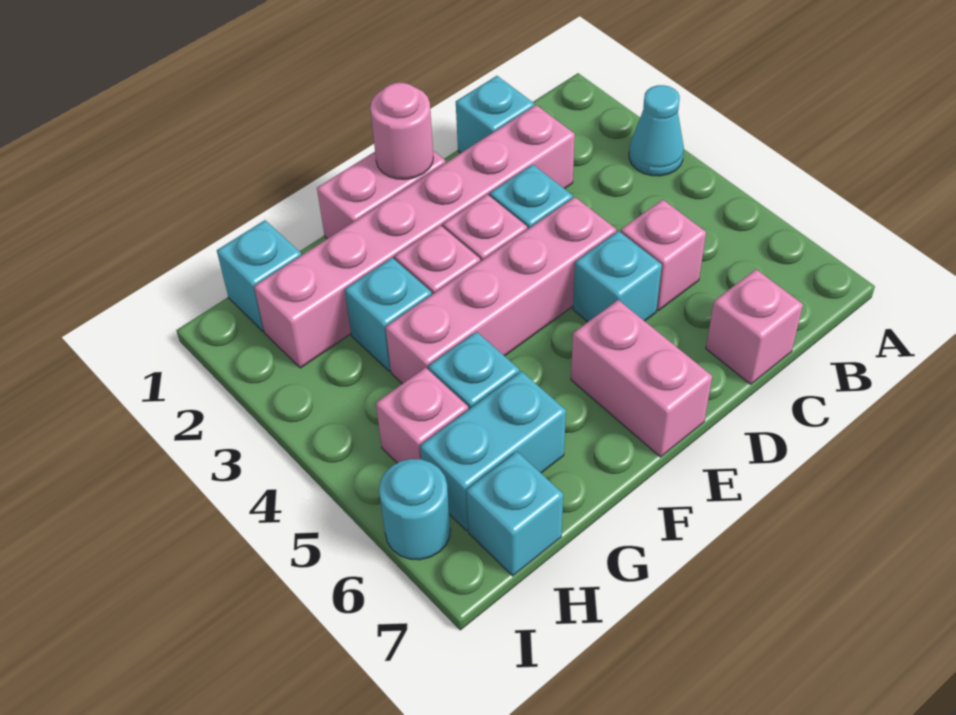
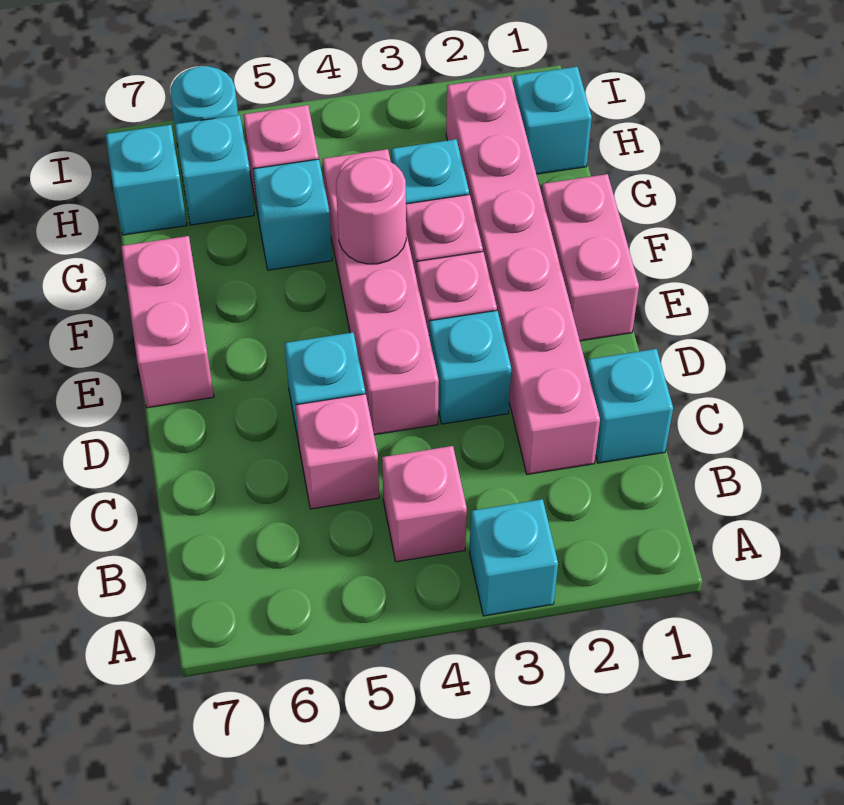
cyan cone A3 level 1 -> cyan brick A3 level 1
pink brick C7 level 1 -> pink brick B4 level 1
pink round brick E1 level 2 -> pink round brick F4 level 2
pink brick E6:E7 level 1 -> pink brick E7:F7 level 1
cyan brick G6:H6 level 1 -> cyan brick H6 level 1

